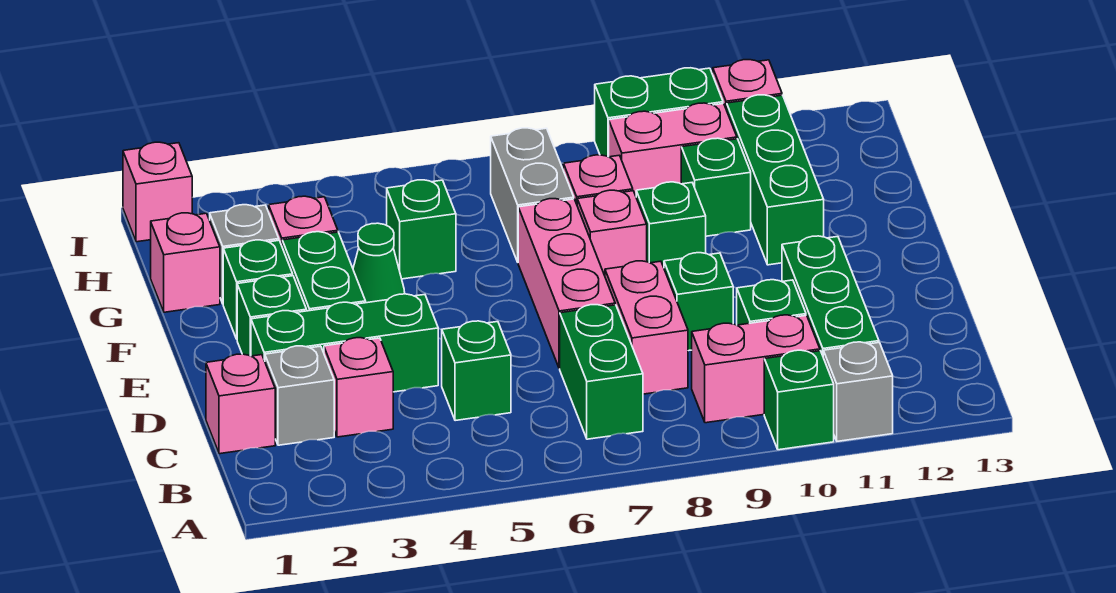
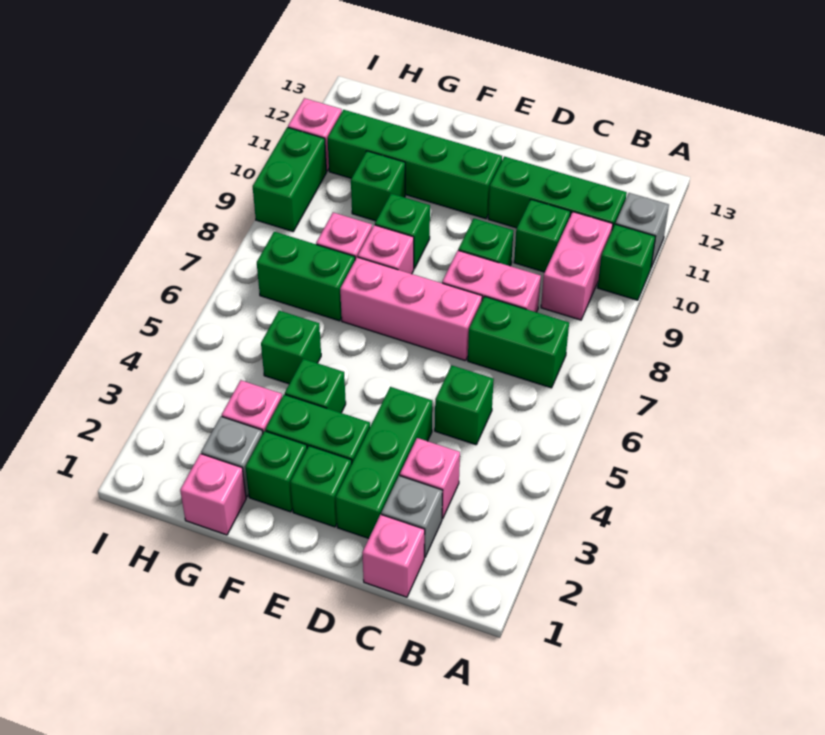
green cone F4 level 1 -> green brick F4 level 1
green brick F11:H11 level 1 -> green brick E11:H11 level 1
grey brick G7:H7 level 1 -> green brick G7:H7 level 1
pink brick H9:H10 level 1 -> none
pink brick I1 level 1 -> none

